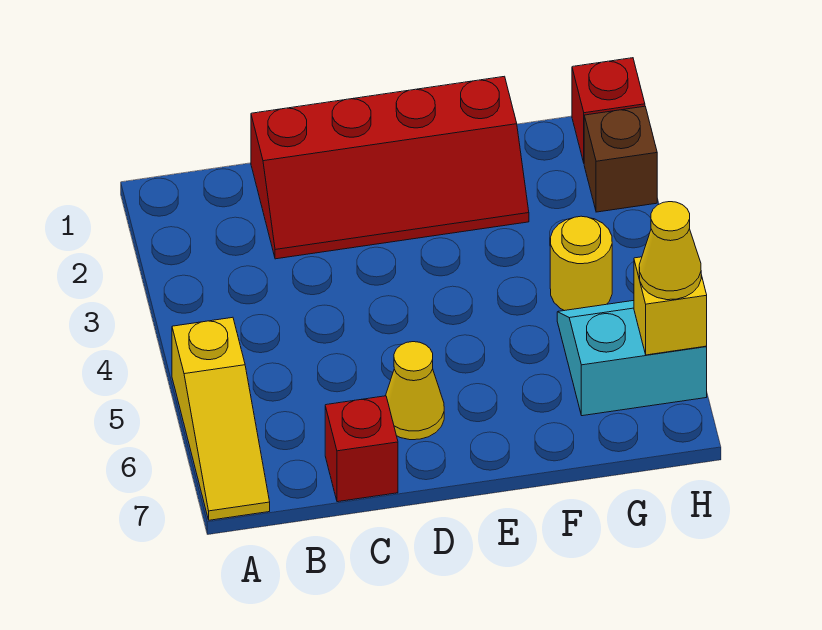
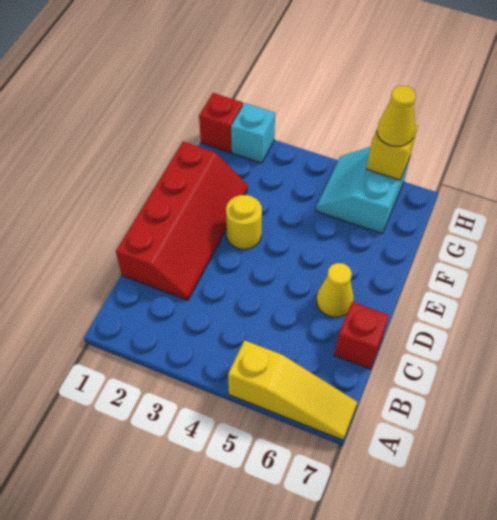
yellow round brick G4 level 1 -> yellow round brick E3 level 1
brown brick H2 level 1 -> cyan brick H2 level 1

